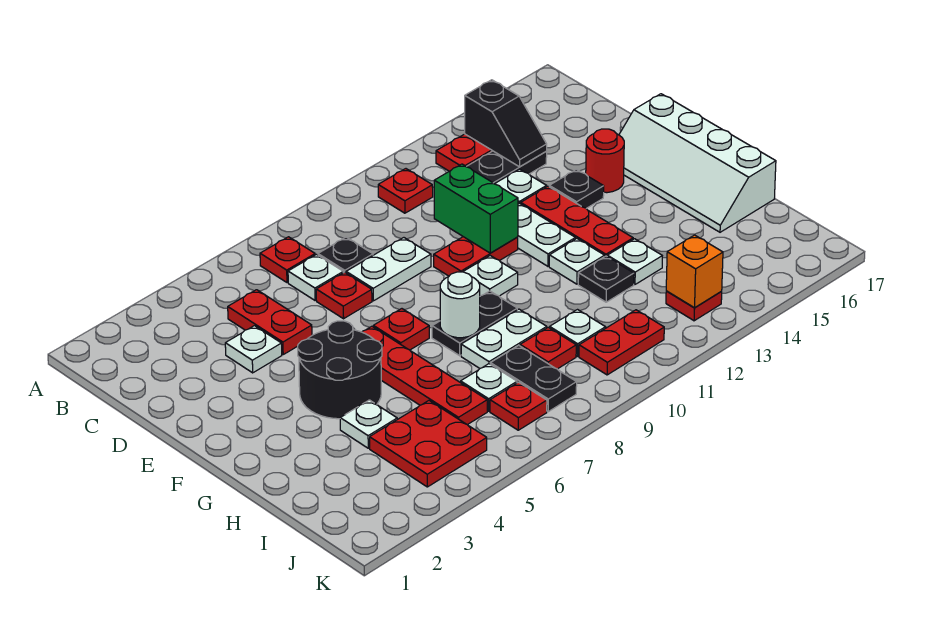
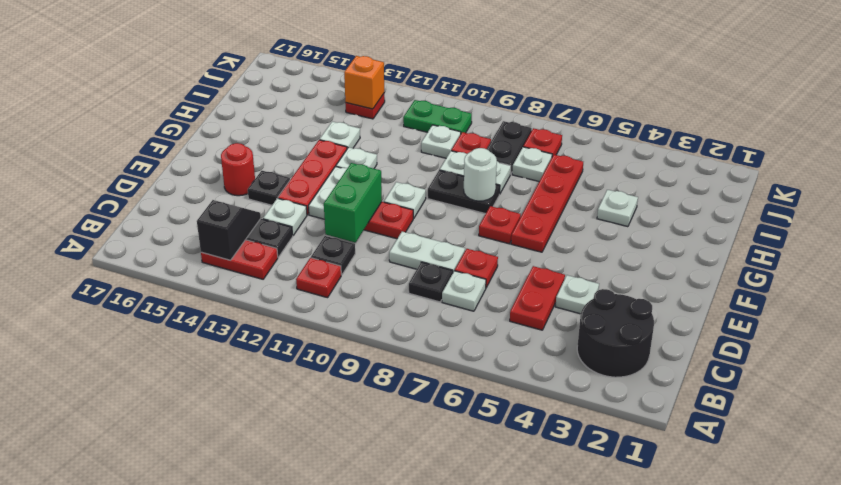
red plate B7 level 1 -> none
white slope E16:H17 level 1 top 17 -> none
black round brick F4:G5 level 1 -> black round brick B2:C3 level 1
black plate H12 level 1 -> black plate C11 level 1
red plate I4:J5 level 1 -> none
red plate J10:J11 level 1 -> green plate J10:J11 level 1

